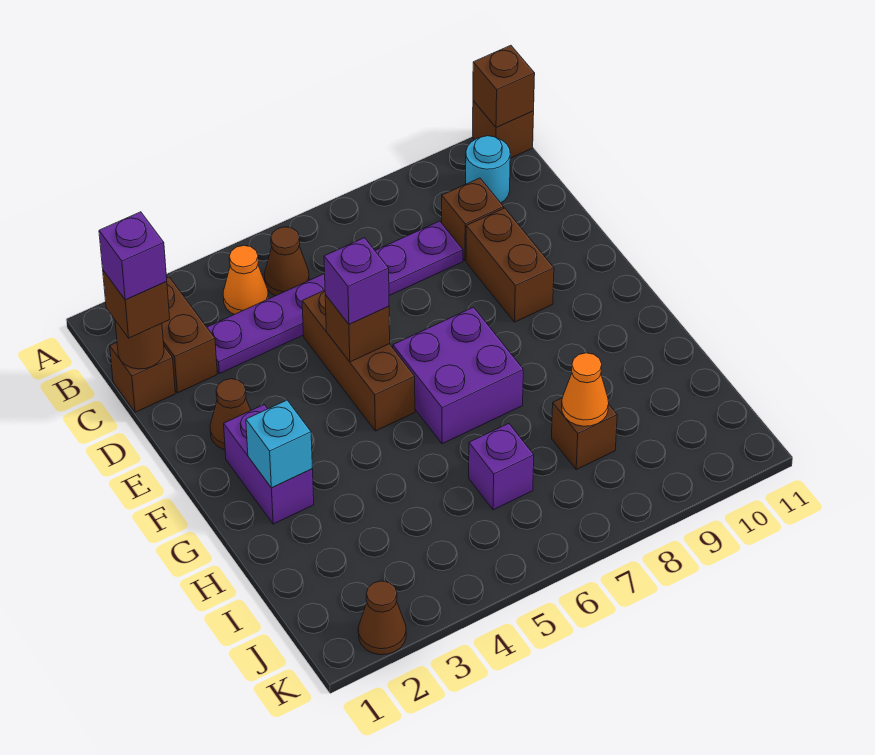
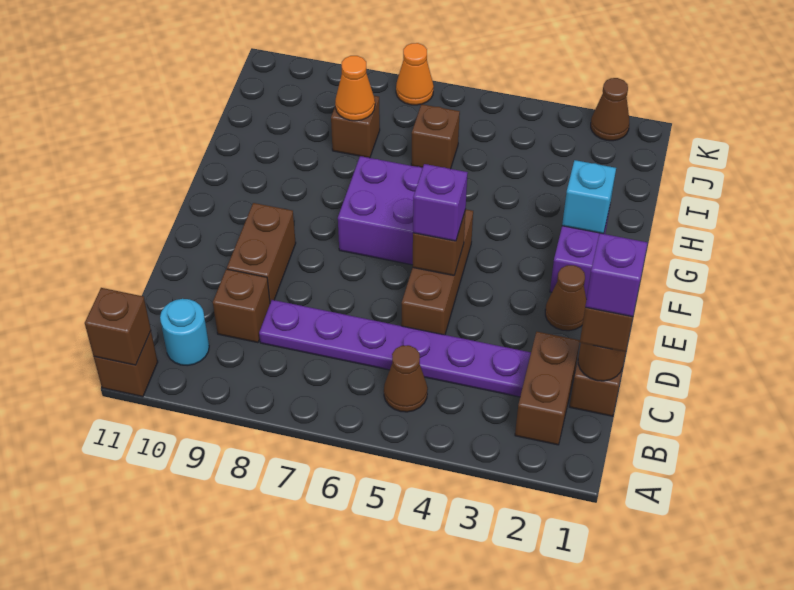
orange cone B4 level 1 -> orange cone K7 level 1
purple brick I6 level 1 -> brown brick I6 level 1

